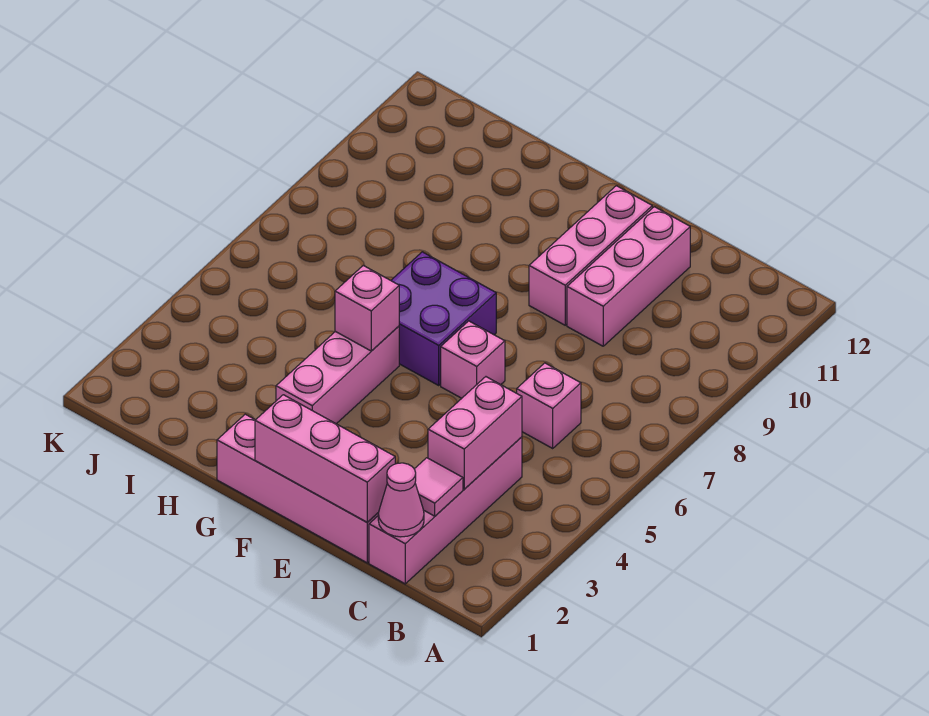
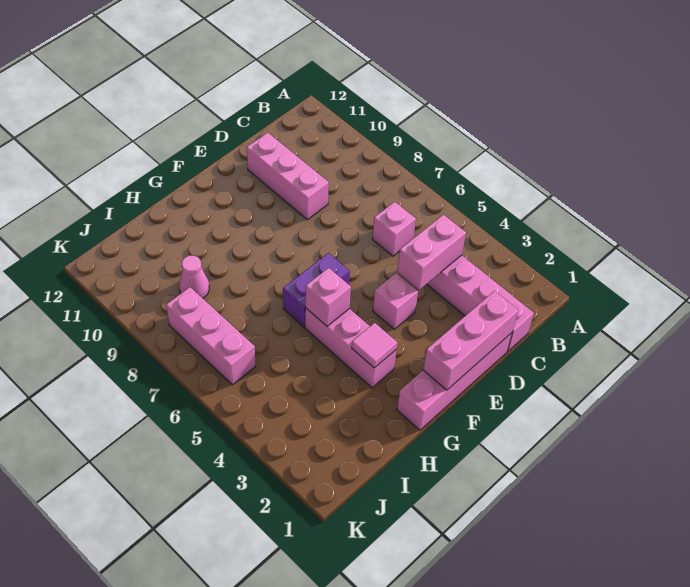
pink cone C1 level 2 -> pink cone I9 level 1
pink tile C2 level 2 -> pink tile G3 level 2
pink brick C3:C4 level 2 -> pink brick C4:D4 level 2
pink brick E6 level 1 -> pink brick E4 level 1
pink brick E9:E11 level 1 -> pink brick J6:J8 level 1
purple brick F6:G7 level 1 -> purple brick F6:G6 level 1

